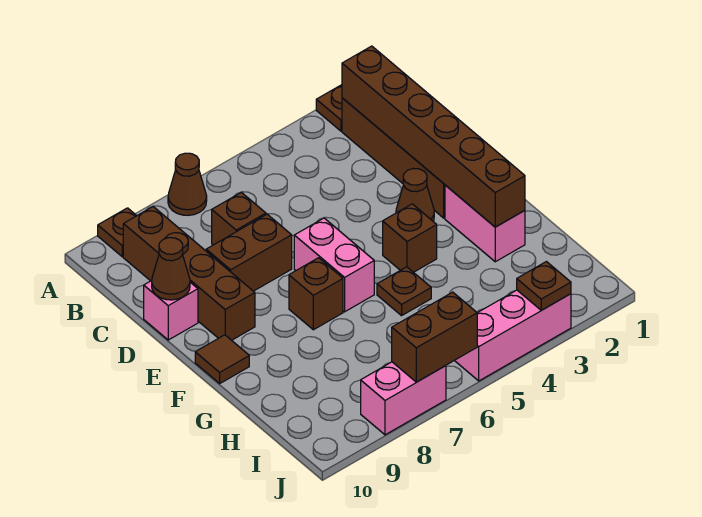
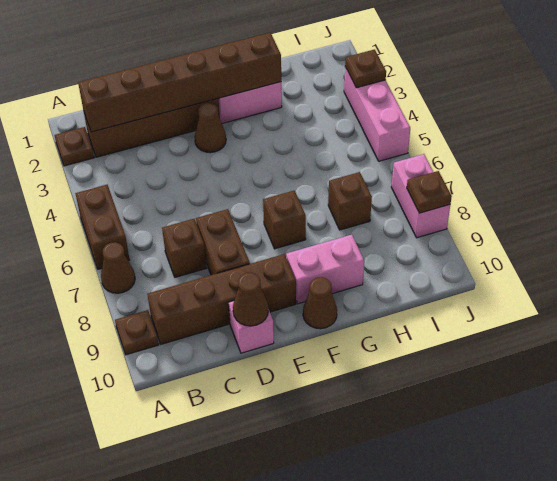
pink brick E6:F6 level 1 -> pink brick F9:G9 level 1
brown brick F4 level 1 -> brown brick H7 level 1
brown tile F10 level 1 -> brown cone F10 level 1
brown plate G5 level 1 -> brown plate J8 level 2
brown brick J6:J7 level 2 -> brown brick A5:A6 level 1

